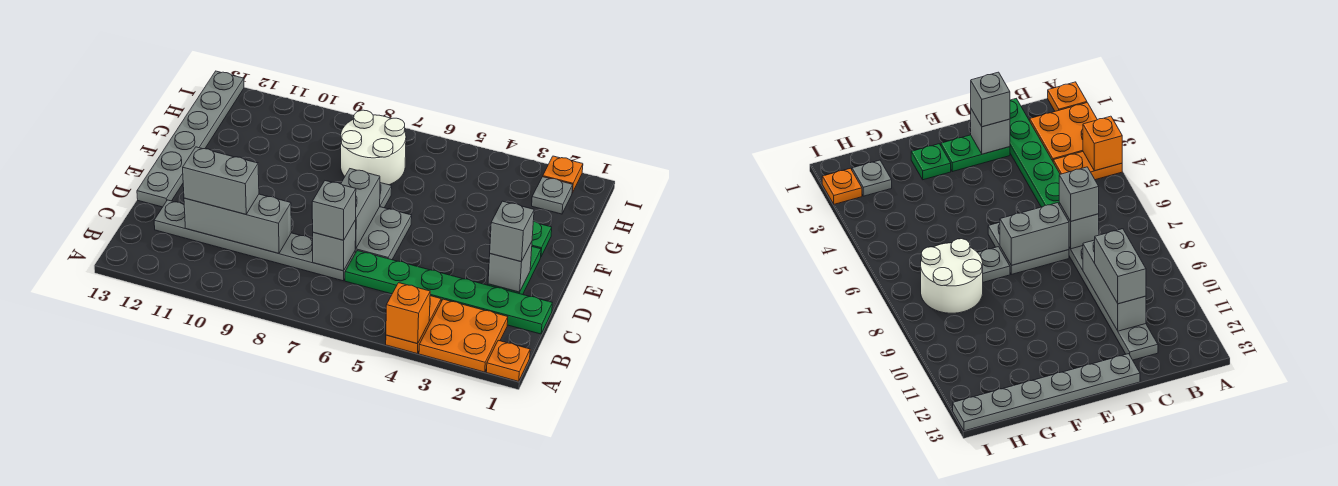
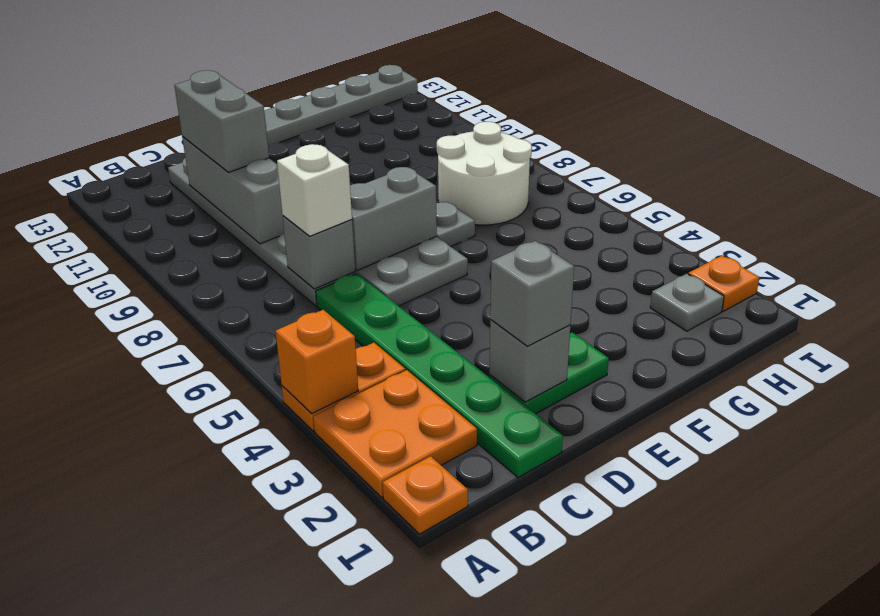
grey brick C7 level 3 -> white brick C7 level 3
green plate F2 level 1 -> none

